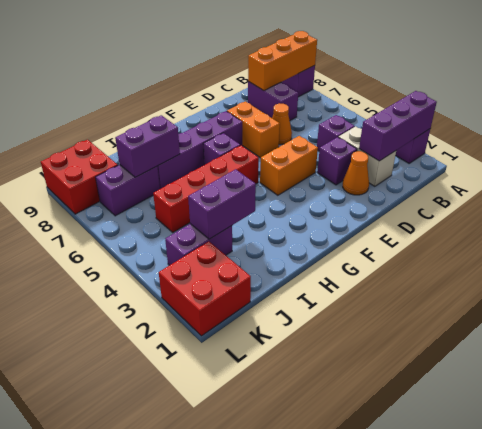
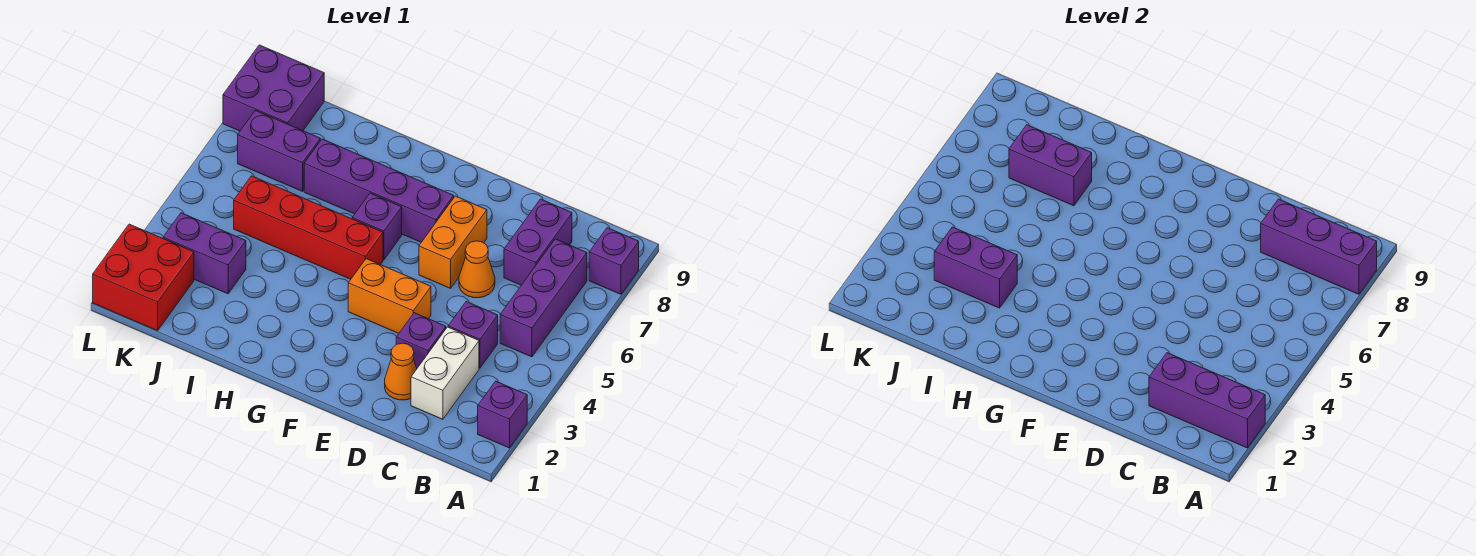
orange brick A8:C8 level 2 -> purple brick A8:C8 level 2
none -> purple brick B5:B7 level 1
red brick K8:L9 level 1 -> purple brick K8:L9 level 1

